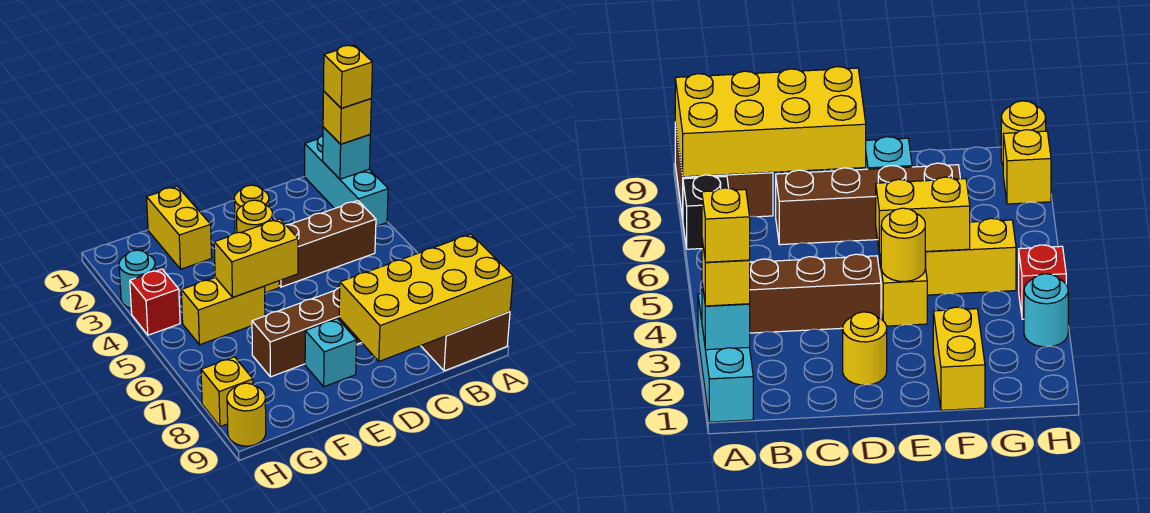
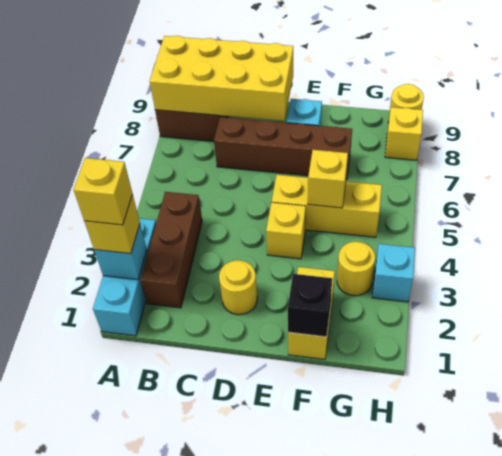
black brick A7 level 1 -> black brick F1 level 2
brown brick B4:D4 level 1 -> brown brick B2:B4 level 1
yellow round brick E4 level 2 -> yellow round brick G3 level 1
yellow brick E5:F5 level 2 -> yellow brick F5 level 2
yellow brick F5:G5 level 1 -> yellow brick E5:G5 level 1
cyan round brick H3 level 1 -> cyan brick H3 level 1
red brick H4 level 1 -> none

